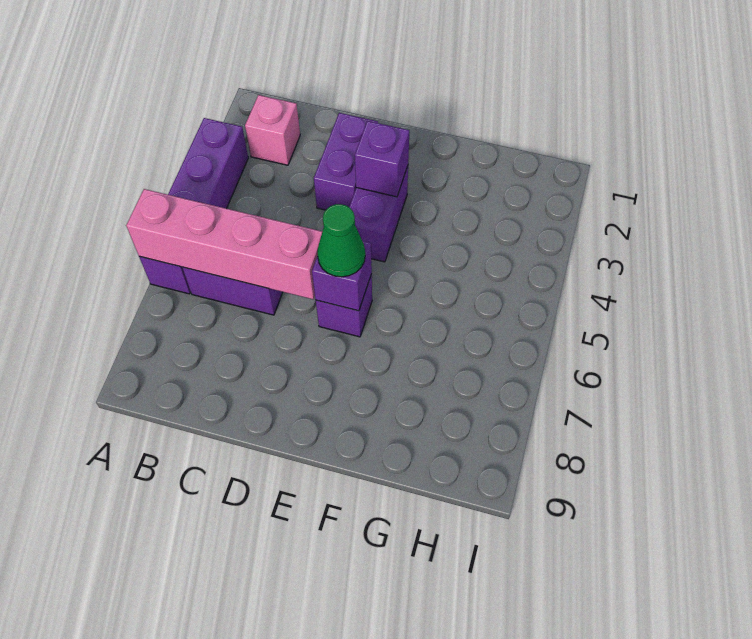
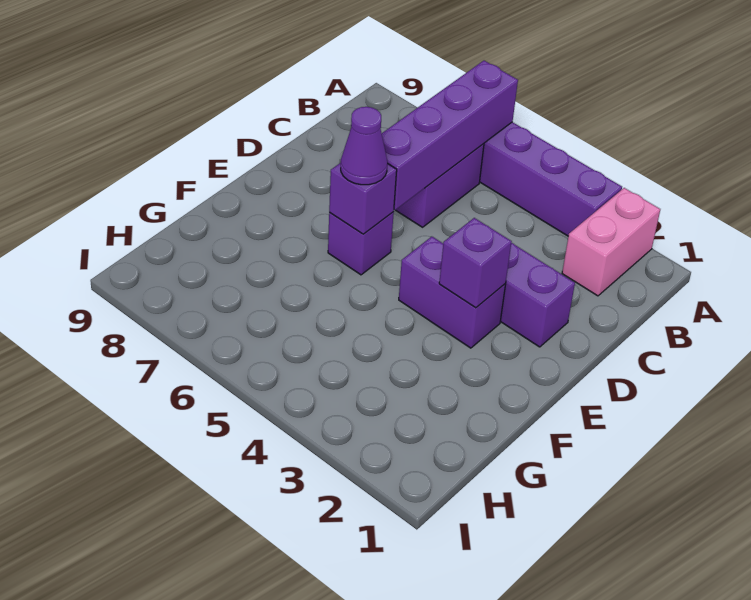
pink brick A6:D6 level 2 -> purple brick A6:D6 level 2
pink brick B2 level 1 -> pink brick A2:B2 level 1
green cone E6 level 3 -> purple cone E6 level 3

